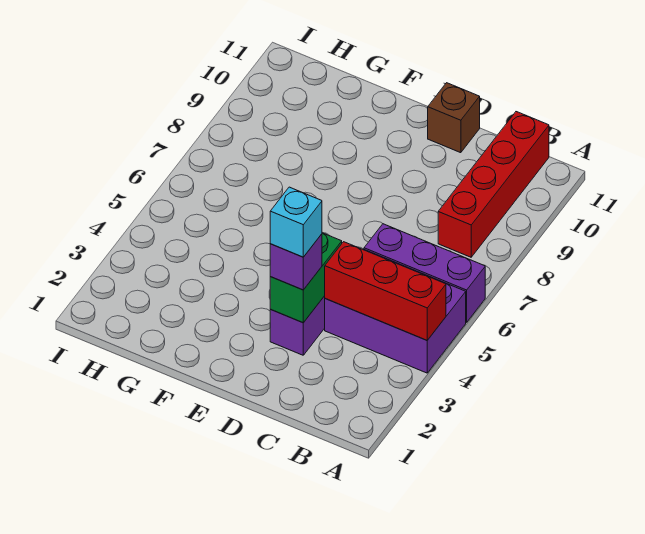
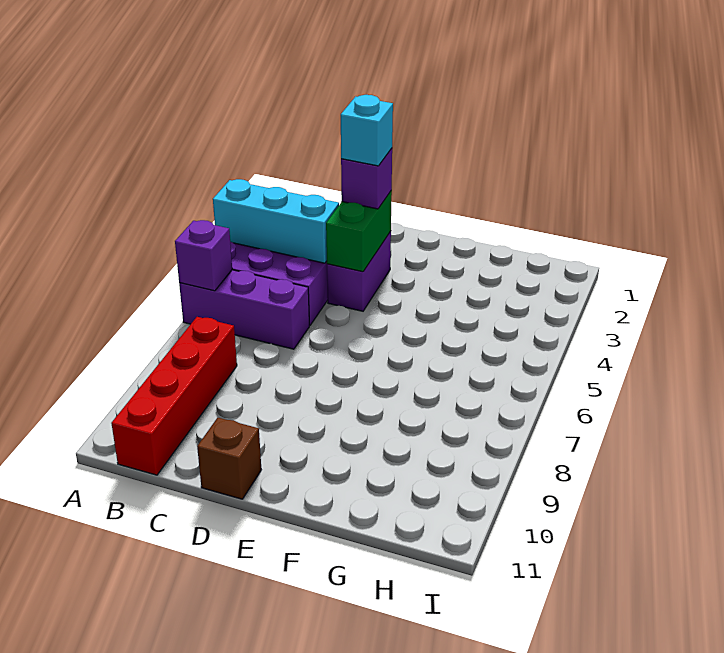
red brick A4:C4 level 2 -> cyan brick A4:C4 level 2
none -> purple brick A6 level 2

